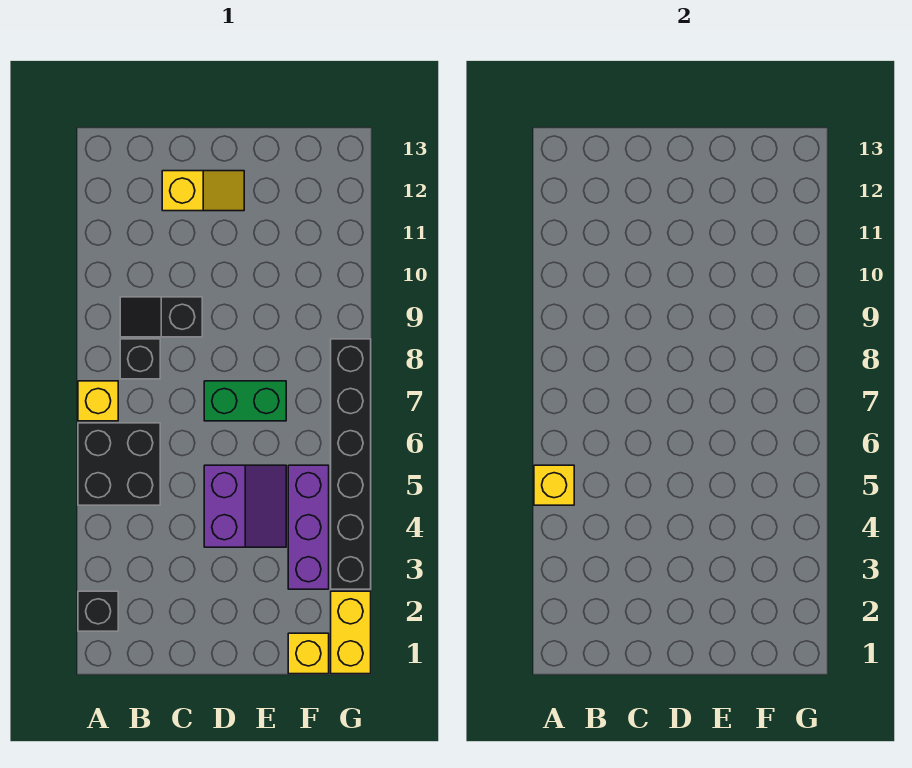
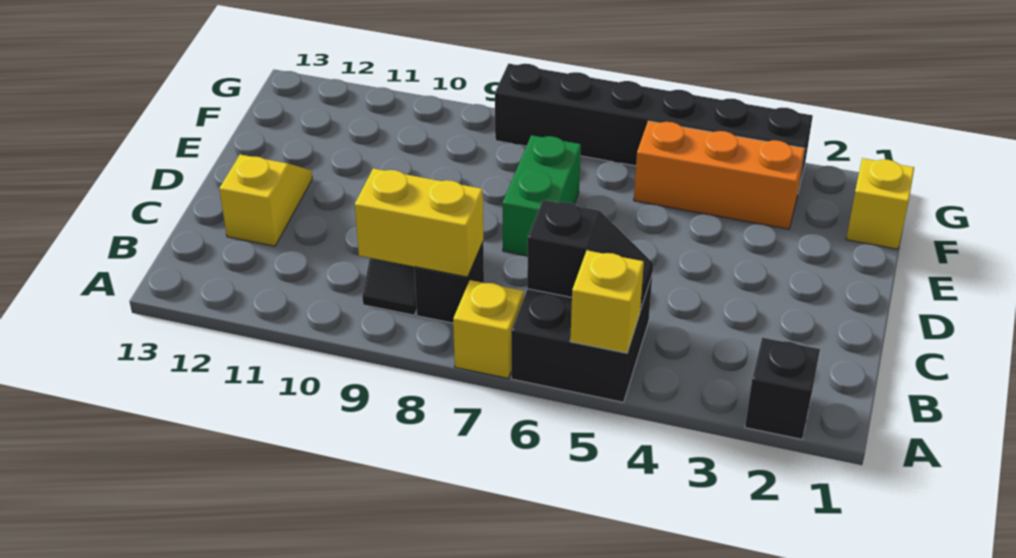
none -> black slope B5:B6 level 2 top 6
purple slope D4:E5 level 1 top D -> none
purple brick F3:F5 level 1 -> orange brick F3:F5 level 1
yellow brick G1:G2 level 1 -> yellow brick B8:B9 level 2

